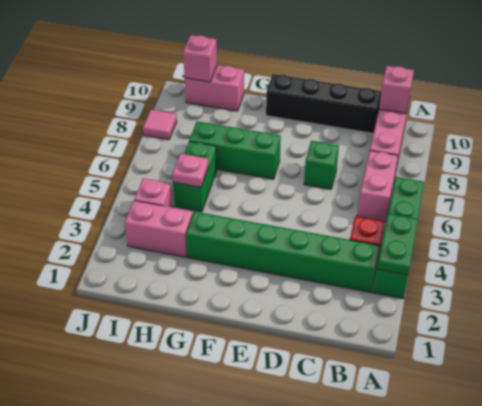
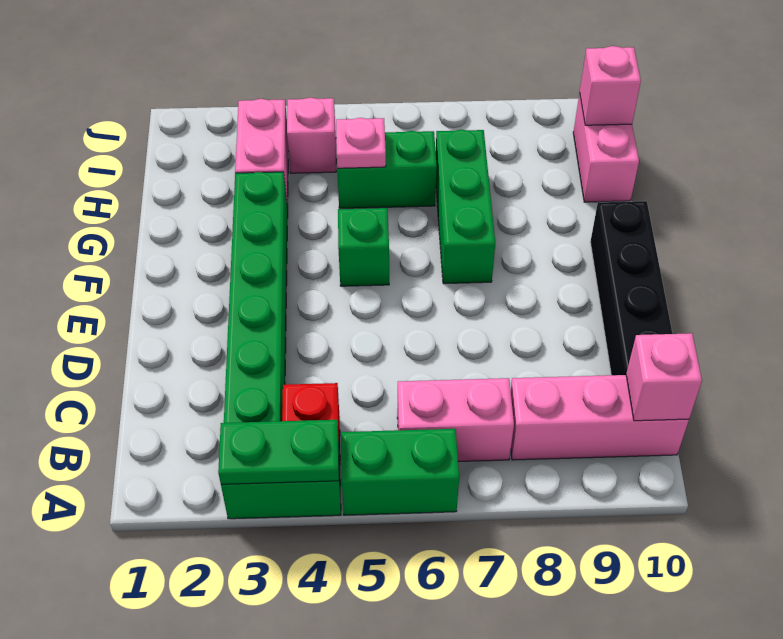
green brick D7 level 1 -> green brick F5 level 1
pink tile J8 level 1 -> none

